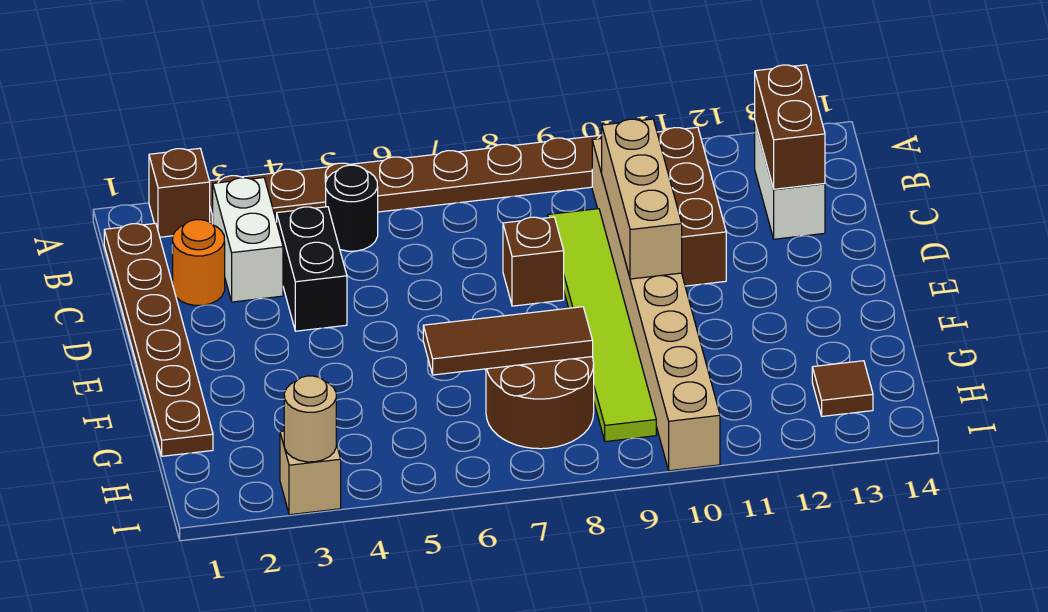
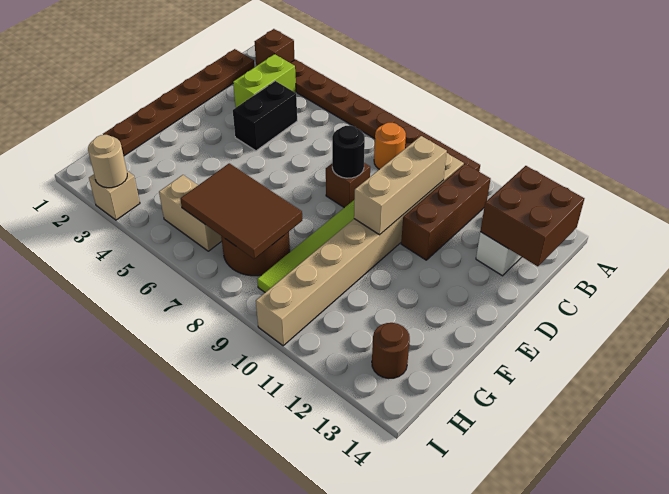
white brick B3:C3 level 1 -> lime brick B3:C3 level 1
black round brick B5 level 1 -> black round brick D8 level 2
brown brick B13:C13 level 2 -> brown brick B13:C14 level 2
orange round brick C2 level 1 -> orange round brick B8 level 1
brown tile G6:G8 level 2 -> brown tile G6:H8 level 2
none -> tan brick H5:H6 level 1
brown tile H13 level 1 -> brown round brick H13 level 1

